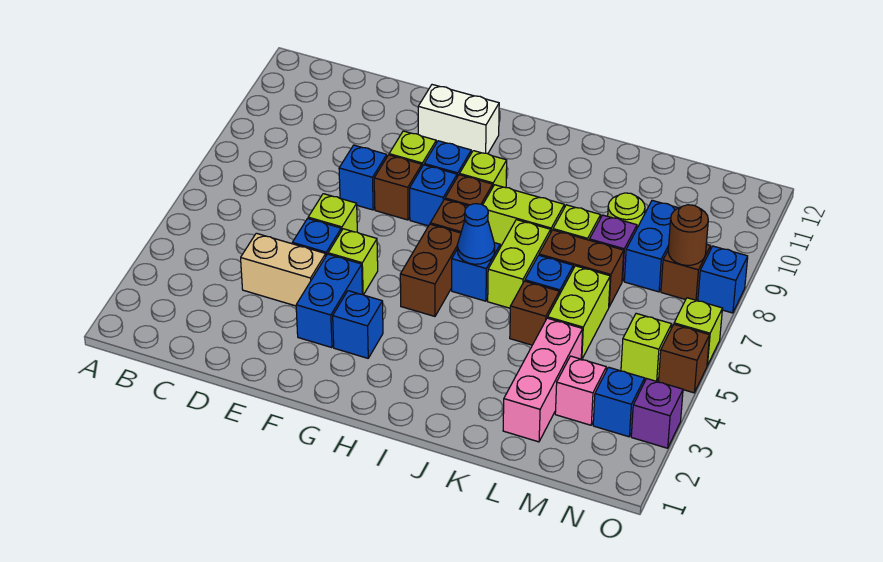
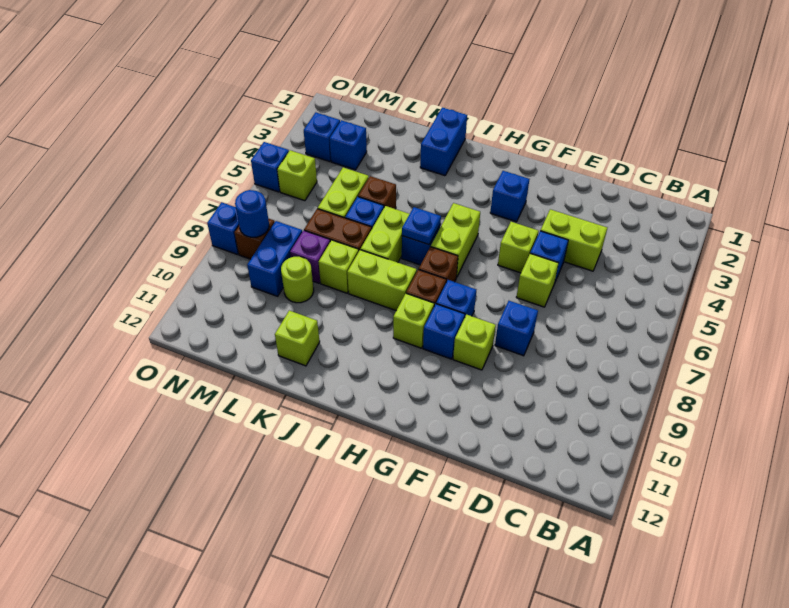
tan brick D4:E4 level 1 -> lime brick D4:E4 level 1
blue brick F3:F4 level 1 -> blue brick J1:J2 level 1
brown brick F8 level 1 -> none
white brick F11:G11 level 1 -> none
brown brick H5:H6 level 1 -> lime brick H5:H6 level 1
blue cone I6 level 2 -> blue plate I6 level 2
pink brick L2:L4 level 1 -> none
pink brick M3 level 1 -> blue brick M3 level 1
brown round brick N8 level 2 -> blue round brick N8 level 2
purple brick O3 level 1 -> none
brown brick O5 level 1 -> blue brick O5 level 1
lime brick O6 level 1 -> lime brick K11 level 1

